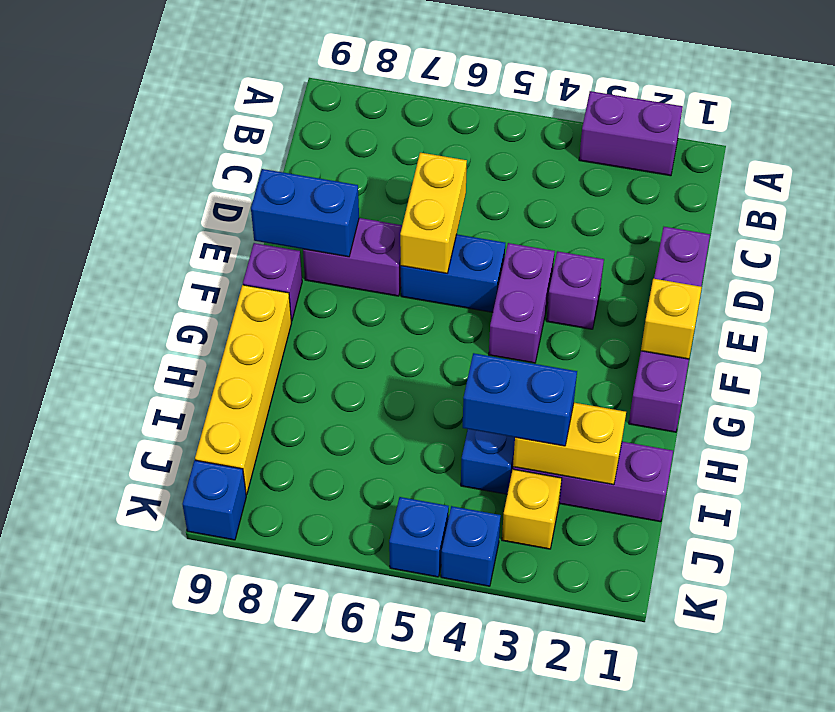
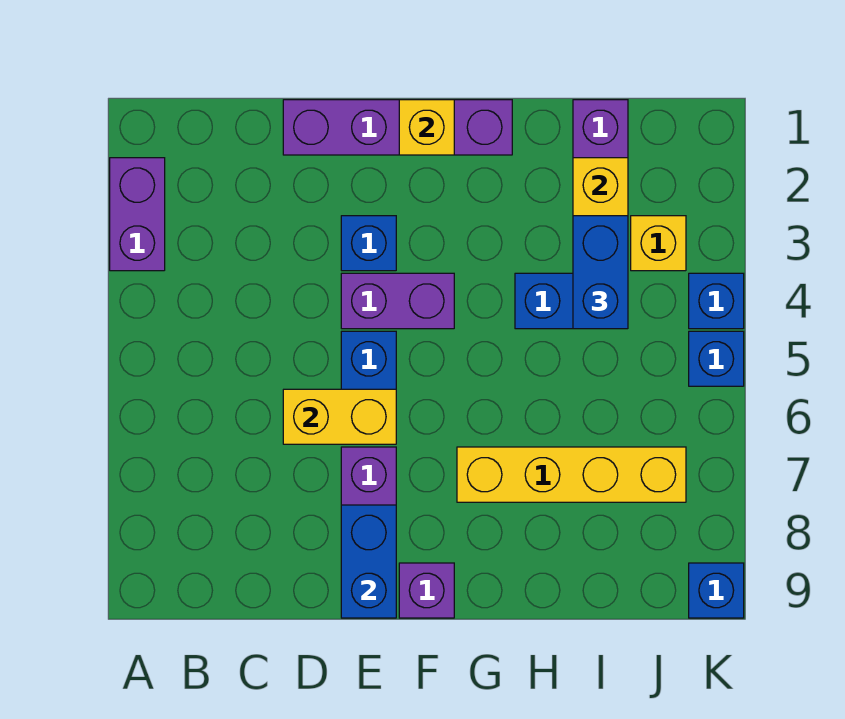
purple brick E3 level 1 -> blue brick E3 level 1
yellow brick G9:J9 level 1 -> yellow brick G7:J7 level 1

